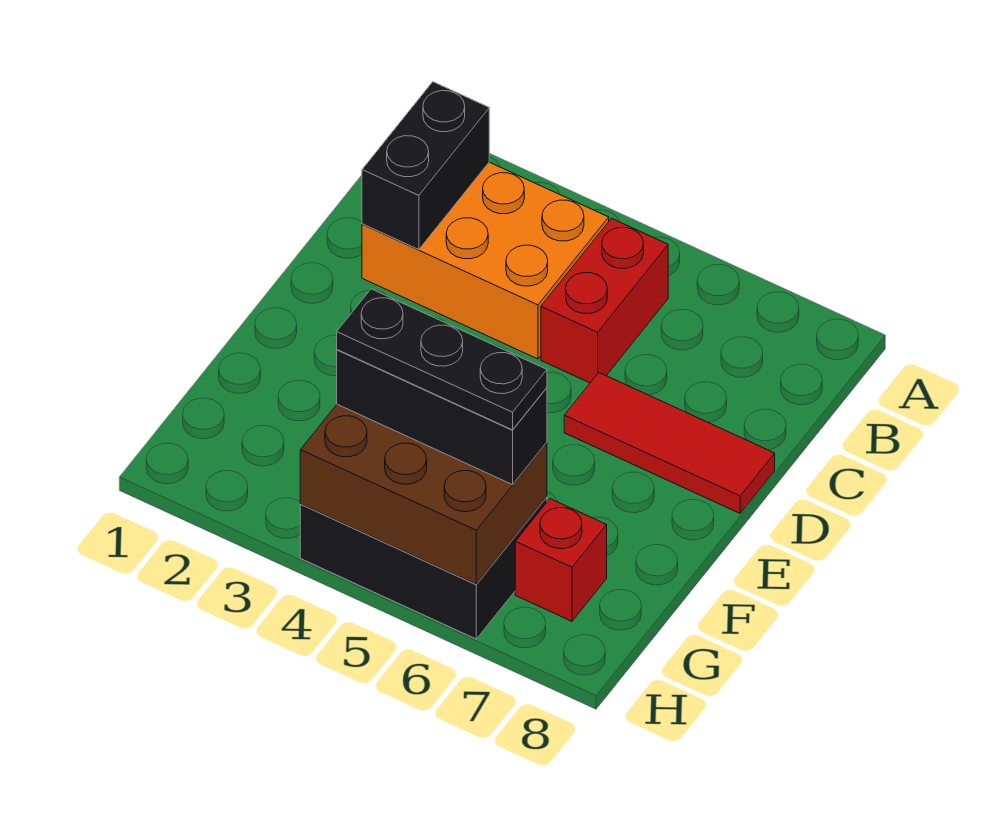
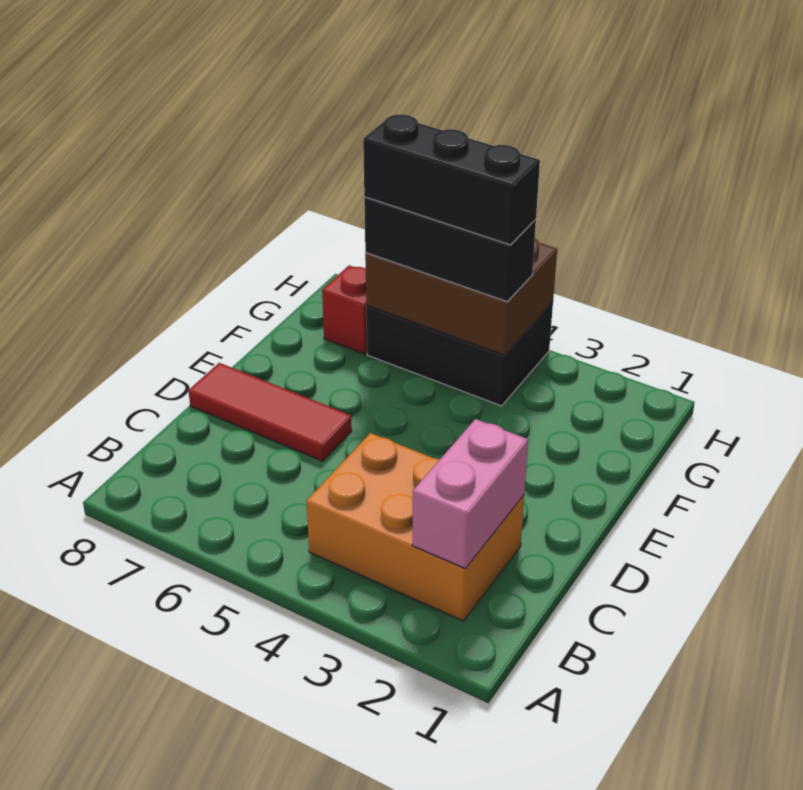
black brick B2:C2 level 2 -> pink brick B2:C2 level 2
red brick B5:C5 level 1 -> none
black plate G4:G6 level 4 -> black brick G4:G6 level 4

